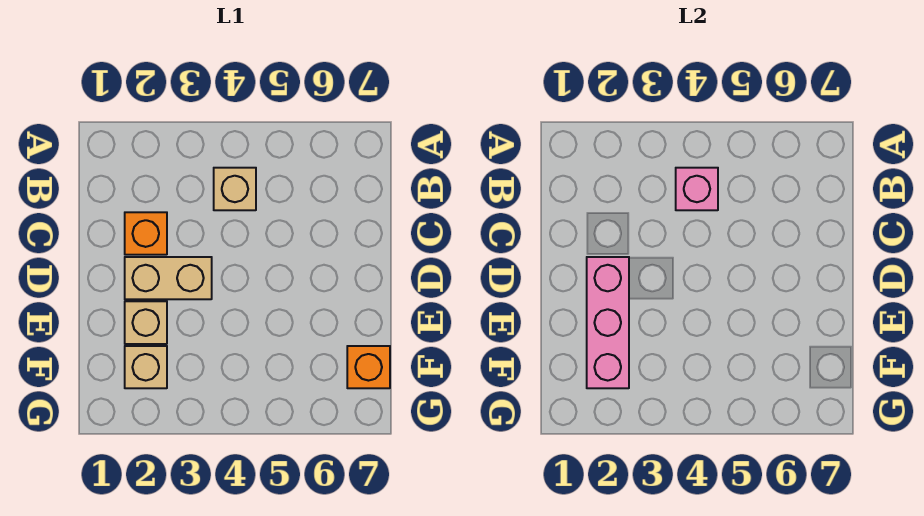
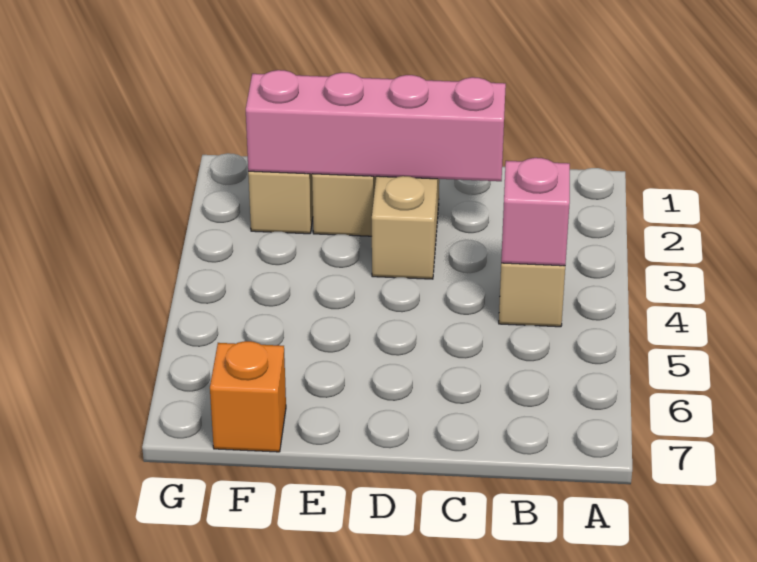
orange brick C2 level 1 -> none
pink brick D2:F2 level 2 -> pink brick C2:F2 level 2

